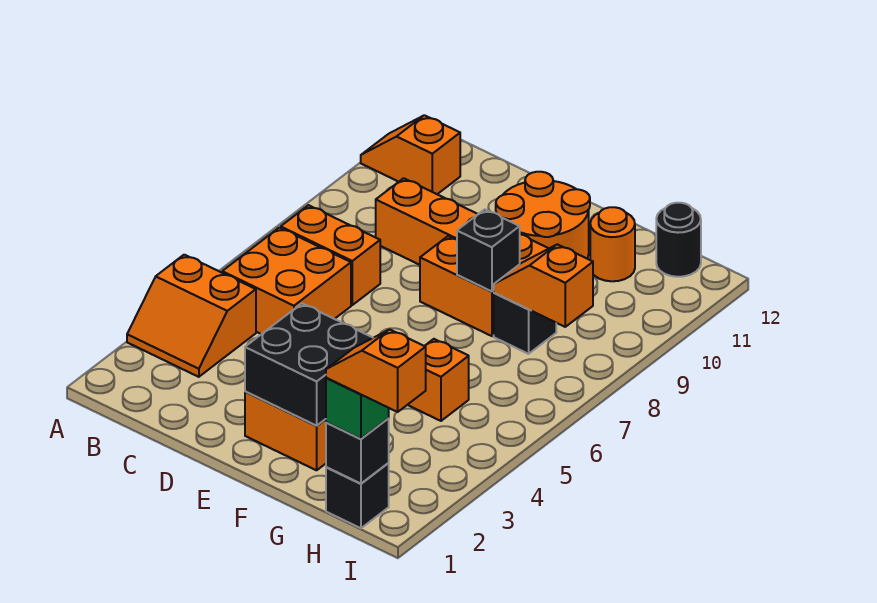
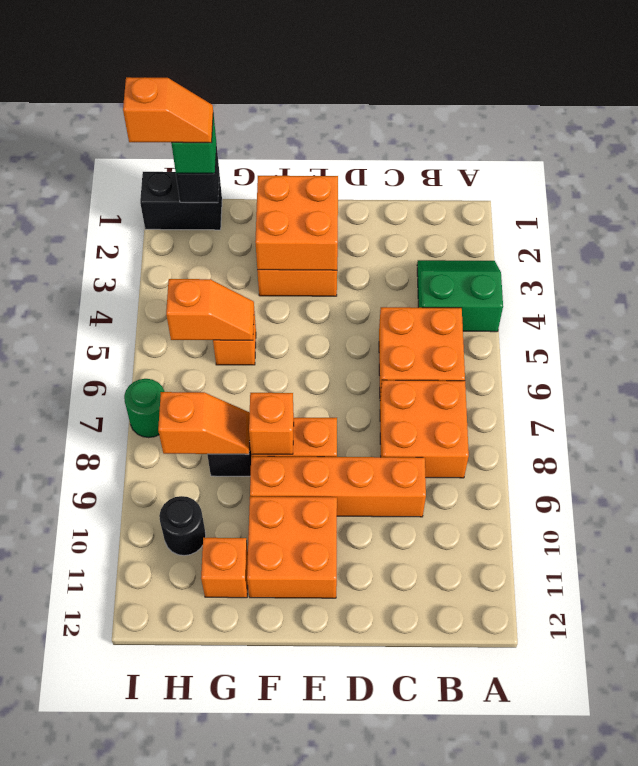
orange slope A3:B4 level 1 top 4 -> green slope A3:B4 level 1 top 4
orange slope A11:B11 level 1 top B -> orange slope G5:H5 level 2 top H
orange brick B7:C7 level 1 -> orange brick B7:C8 level 1
black brick E2:F3 level 2 -> orange brick E2:F3 level 2
orange round brick E10:F11 level 1 -> orange brick E10:F11 level 1
black brick F8 level 2 -> orange brick F8 level 2
orange round brick G11 level 1 -> orange brick G11 level 1
black brick H1 level 1 -> black brick H1:I1 level 1
black round brick H12 level 1 -> black round brick H10 level 1
none -> green round brick I7 level 1

